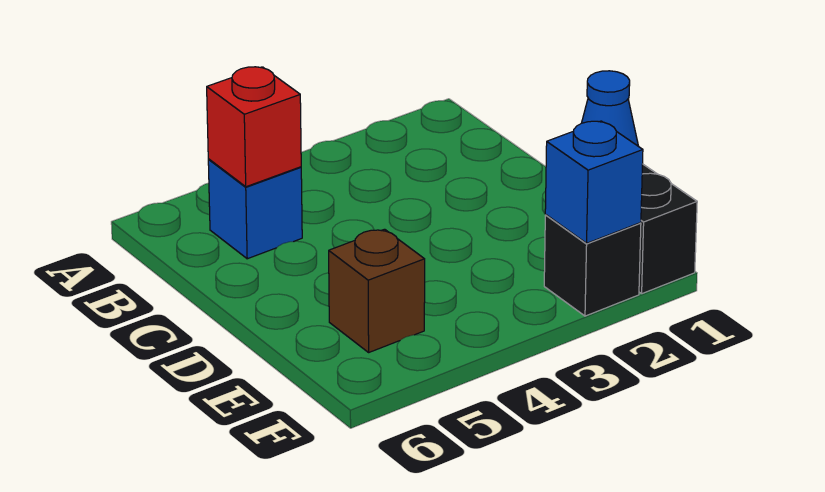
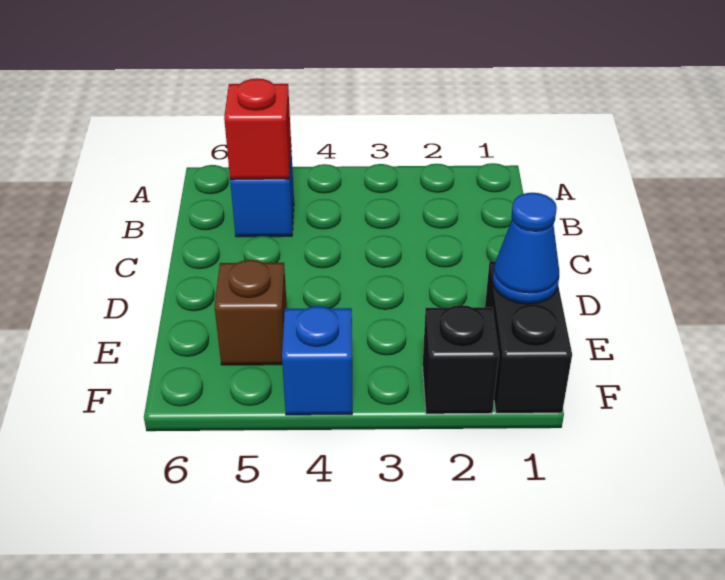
blue brick F2 level 2 -> blue brick F4 level 1

